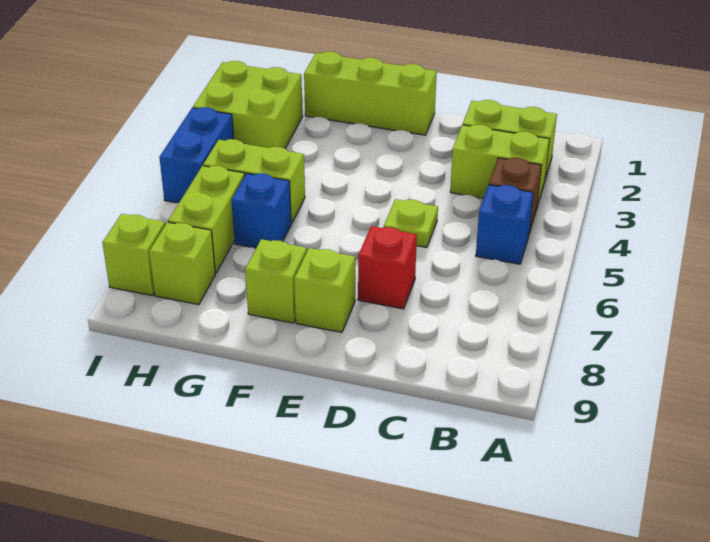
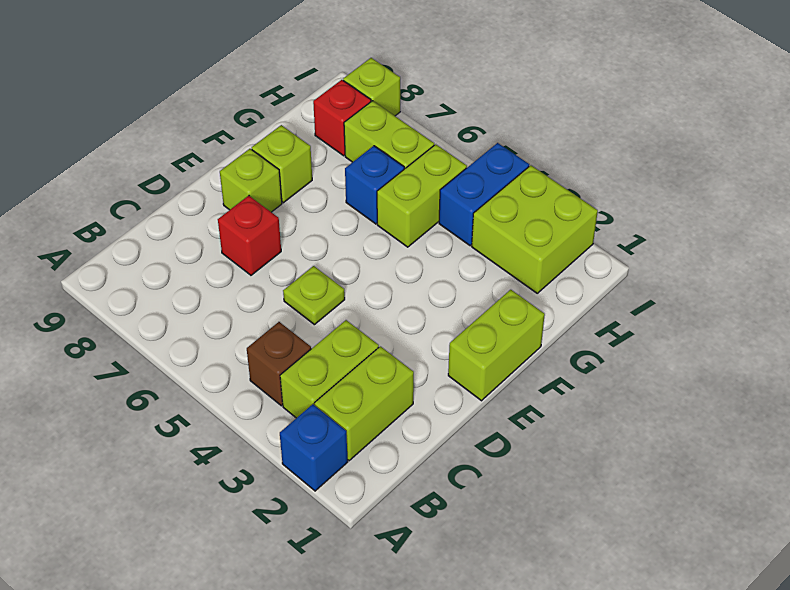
blue brick B5 level 1 -> blue brick A2 level 1
lime brick E1:G1 level 1 -> lime brick E1:F1 level 1
lime brick H8 level 1 -> red brick H8 level 1
blue brick I4:I5 level 1 -> blue brick H4:I4 level 1

